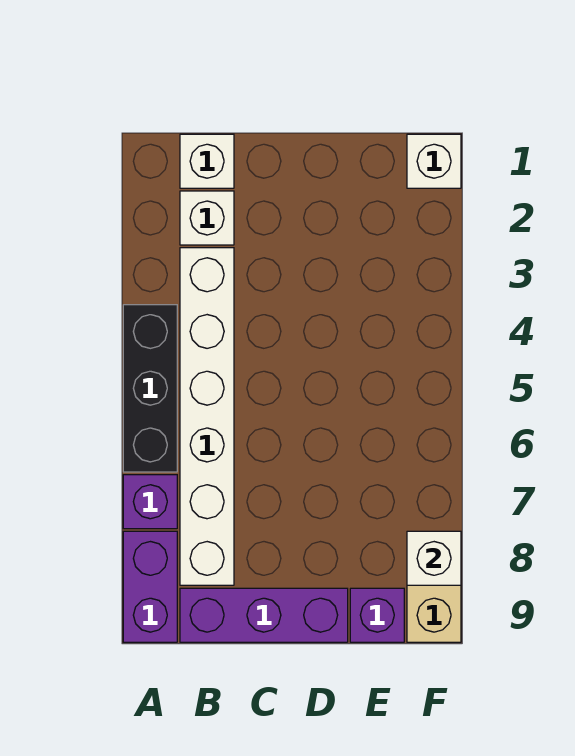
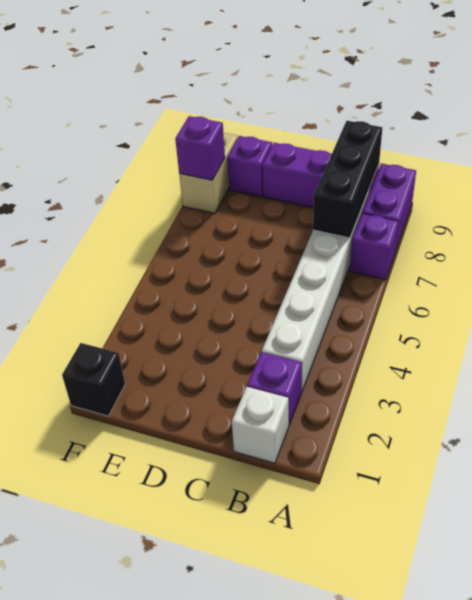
black brick A4:A6 level 1 -> black brick B7:B9 level 2
white brick B2 level 1 -> purple brick B2 level 1
white brick F1 level 1 -> black brick F1 level 1
white brick F8 level 2 -> purple brick F8 level 2

